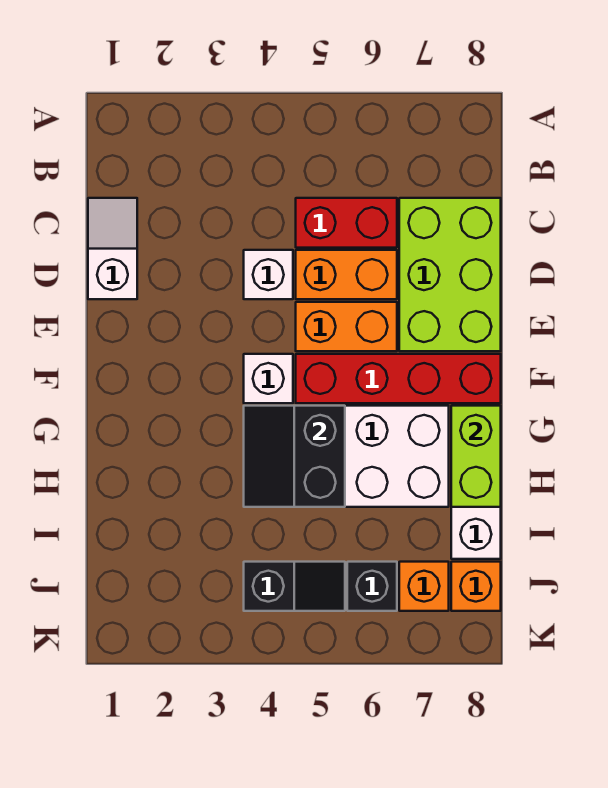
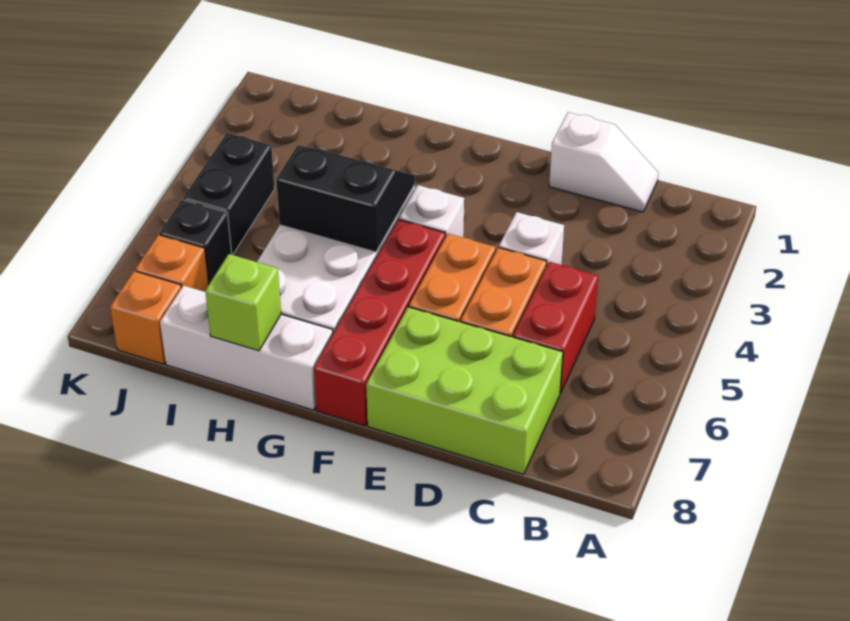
lime brick G8:H8 level 2 -> lime brick H8 level 2
black slope J4:J5 level 1 top 4 -> black brick J4:J5 level 1

